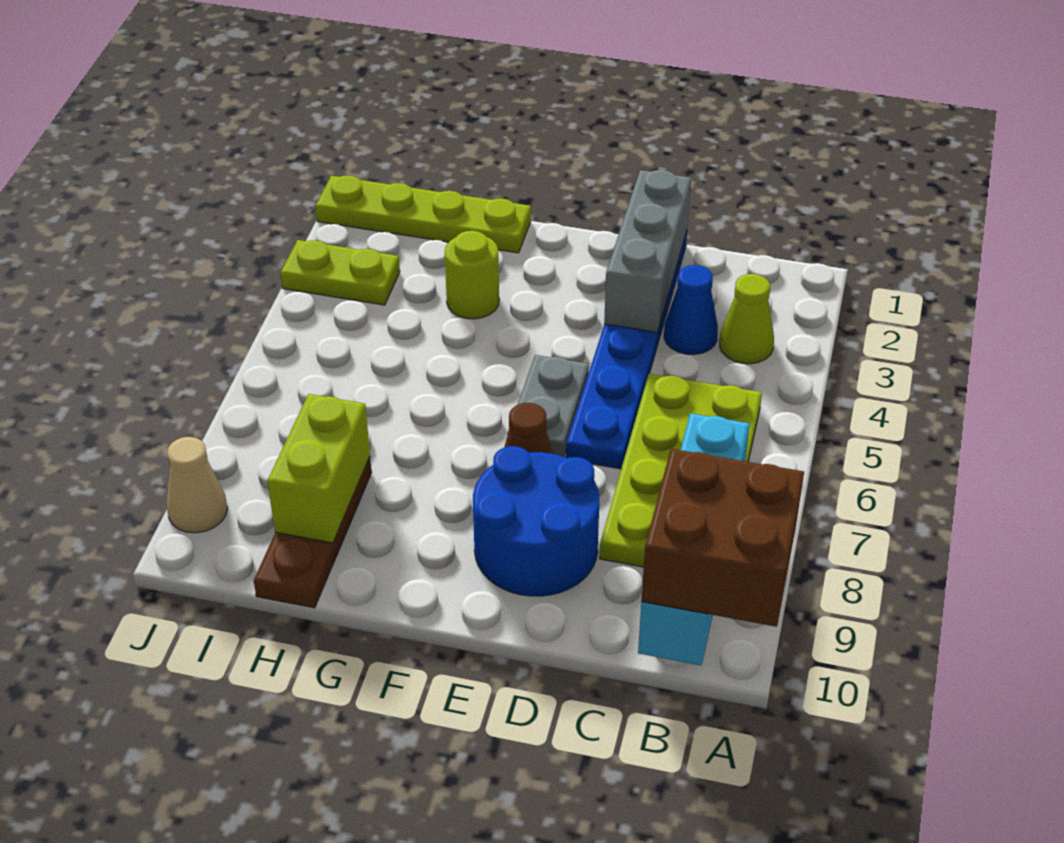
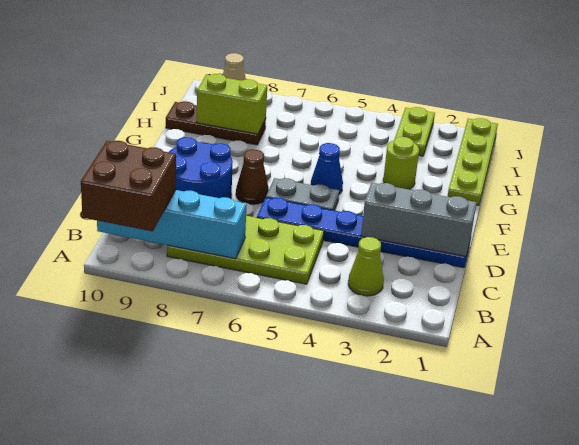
blue cone C3 level 1 -> blue cone F5 level 1

